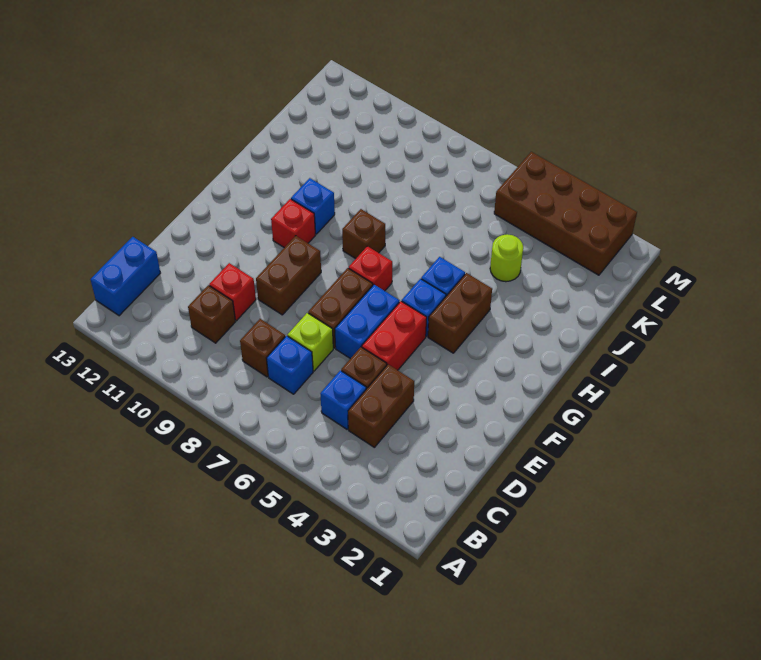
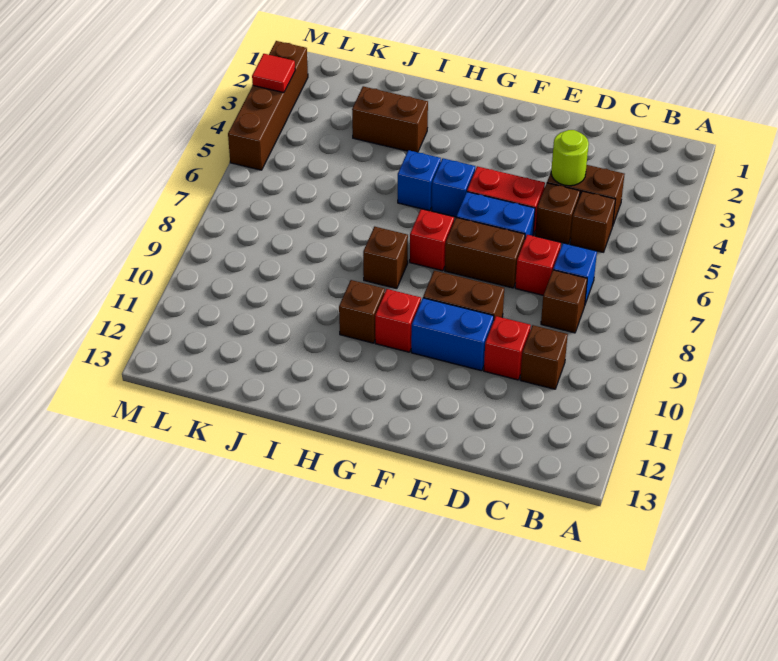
blue brick B13:C13 level 1 -> blue brick E10:F10 level 1
blue brick C5 level 1 -> brown brick C5 level 1
lime brick D7 level 1 -> red brick D7 level 1
brown brick G4:H4 level 1 -> brown brick I3:J3 level 1
blue brick H10 level 1 -> brown brick H10 level 1
lime round brick J4 level 1 -> lime round brick D4 level 2
brown brick L2:M5 level 1 -> brown brick M2:M5 level 1
none -> red tile M3 level 2

